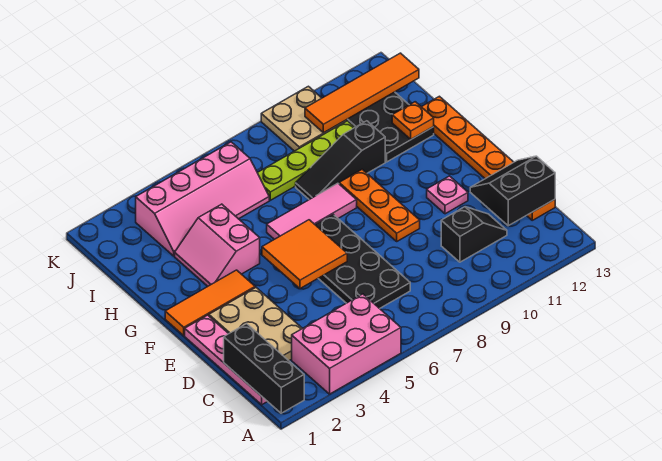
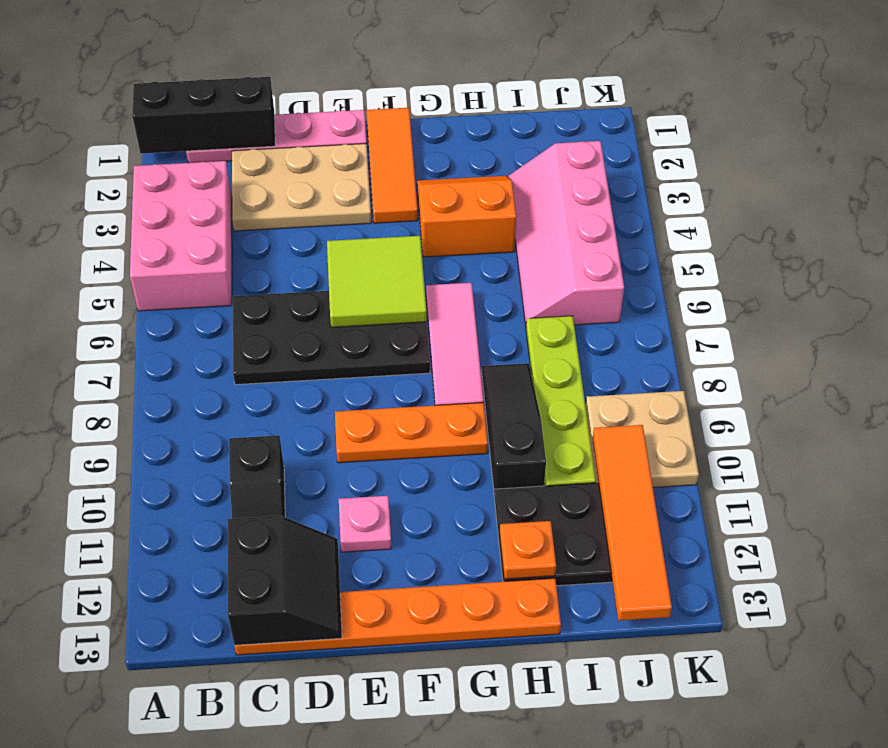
orange tile E5:F6 level 2 -> lime tile E5:F6 level 2
pink slope G3:H4 level 1 top 4 -> orange slope G3:H4 level 1 top 4

